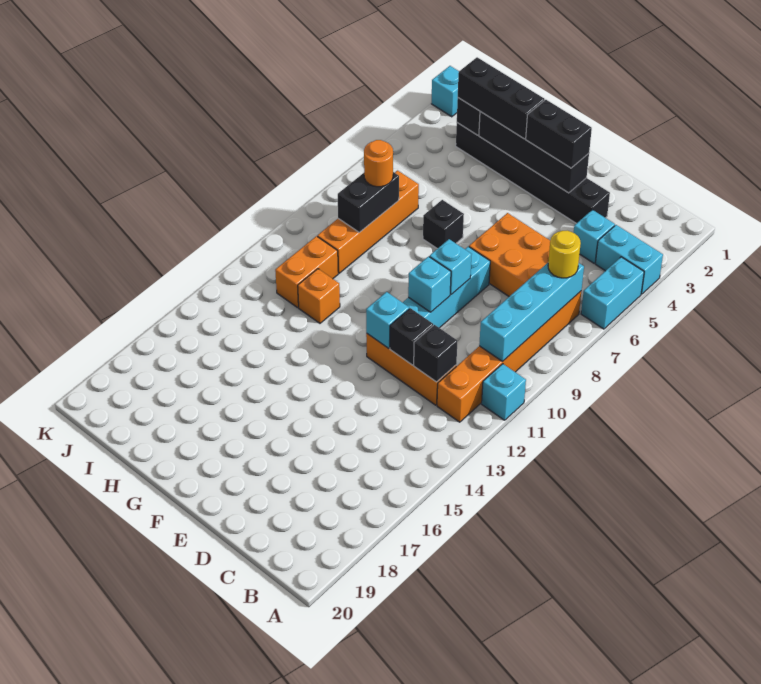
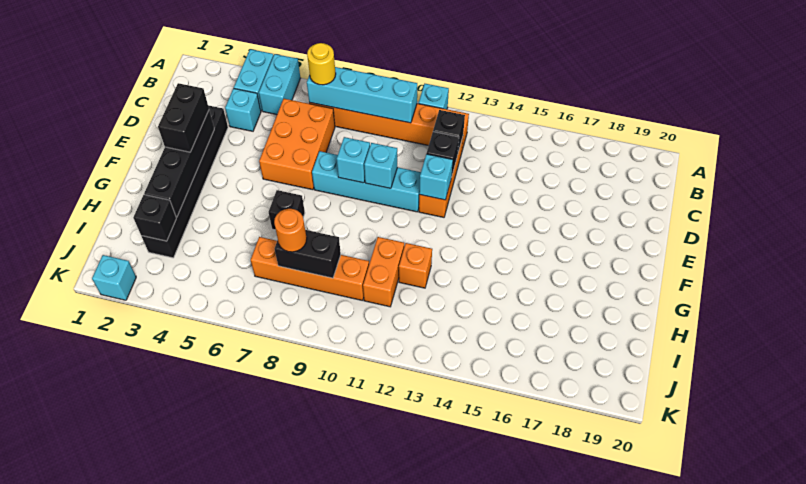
cyan brick A5:A6 level 1 -> cyan brick A5:B5 level 1
black brick G3:I3 level 3 -> none
orange brick I11:I12 level 1 -> orange brick H11:I11 level 1

